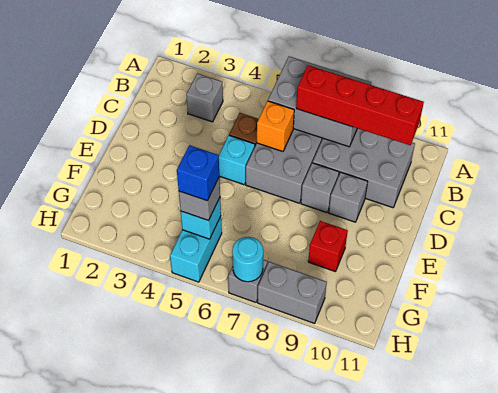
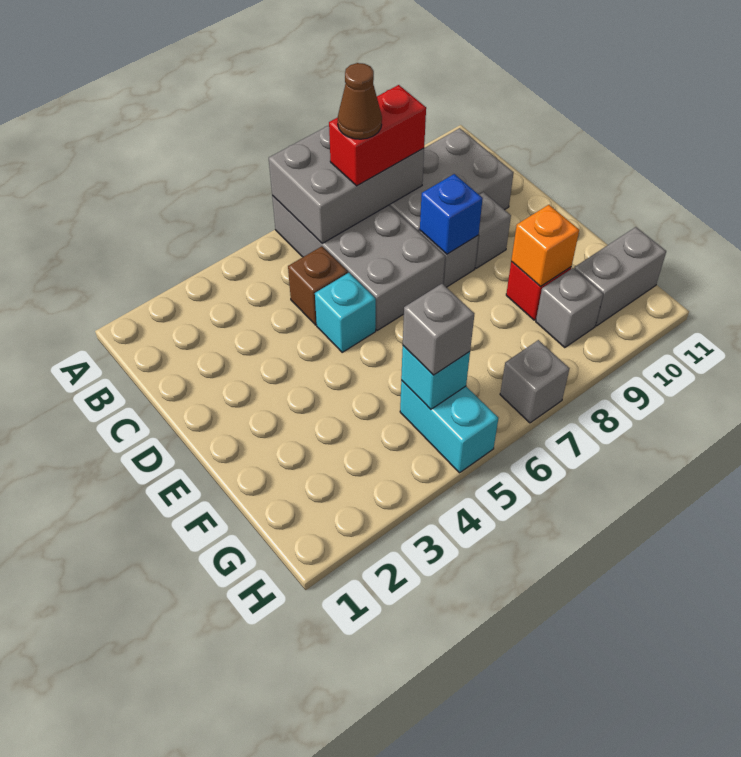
grey brick B3 level 1 -> grey brick G9 level 1
red brick B7:B10 level 3 -> red brick B7:B8 level 3
none -> brown cone B7 level 4
orange brick C6 level 2 -> orange brick F9 level 2
blue brick G5 level 4 -> blue brick D8 level 2
cyan round brick H7 level 2 -> none
grey brick H8:H9 level 1 -> grey brick G10:G11 level 1

